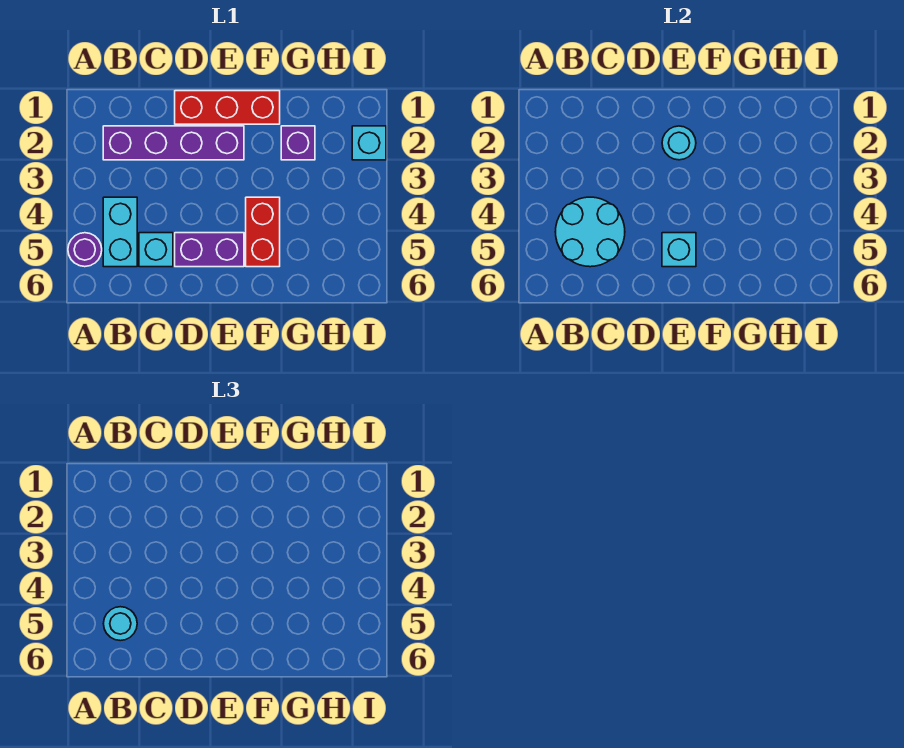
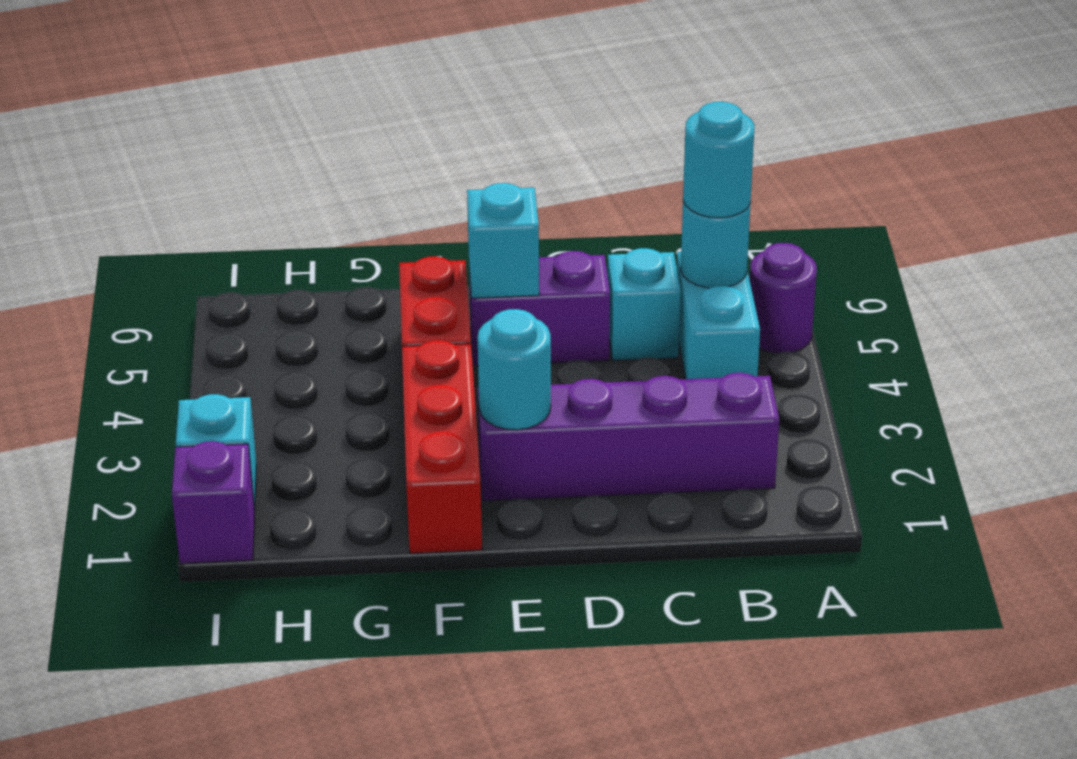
cyan round brick B4:C5 level 2 -> cyan round brick B5 level 2
red brick D1:F1 level 1 -> red brick F1:F3 level 1
purple brick G2 level 1 -> purple brick I1 level 1

